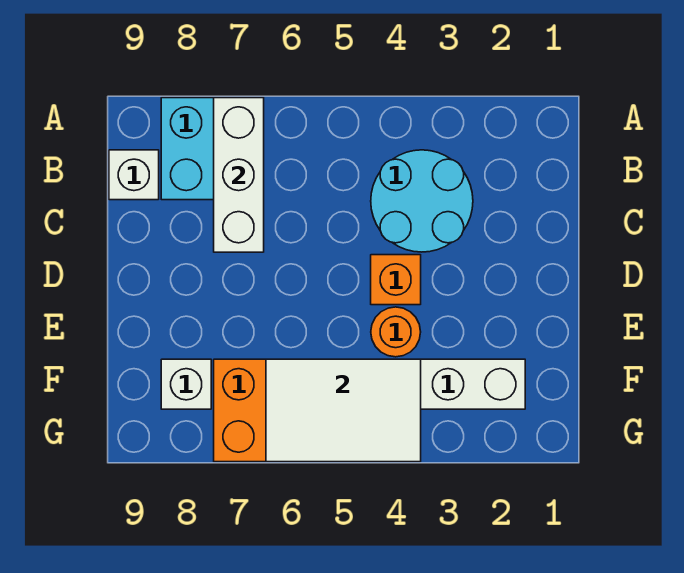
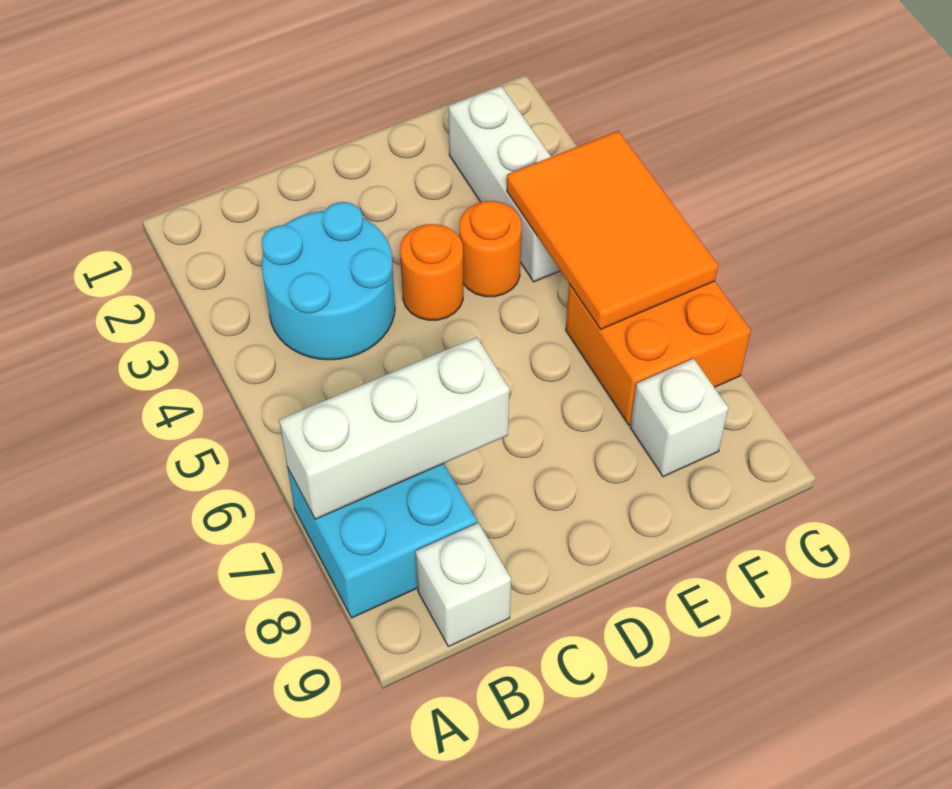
orange brick D4 level 1 -> orange round brick D4 level 1
white tile F4:G6 level 2 -> orange tile F4:G6 level 2

